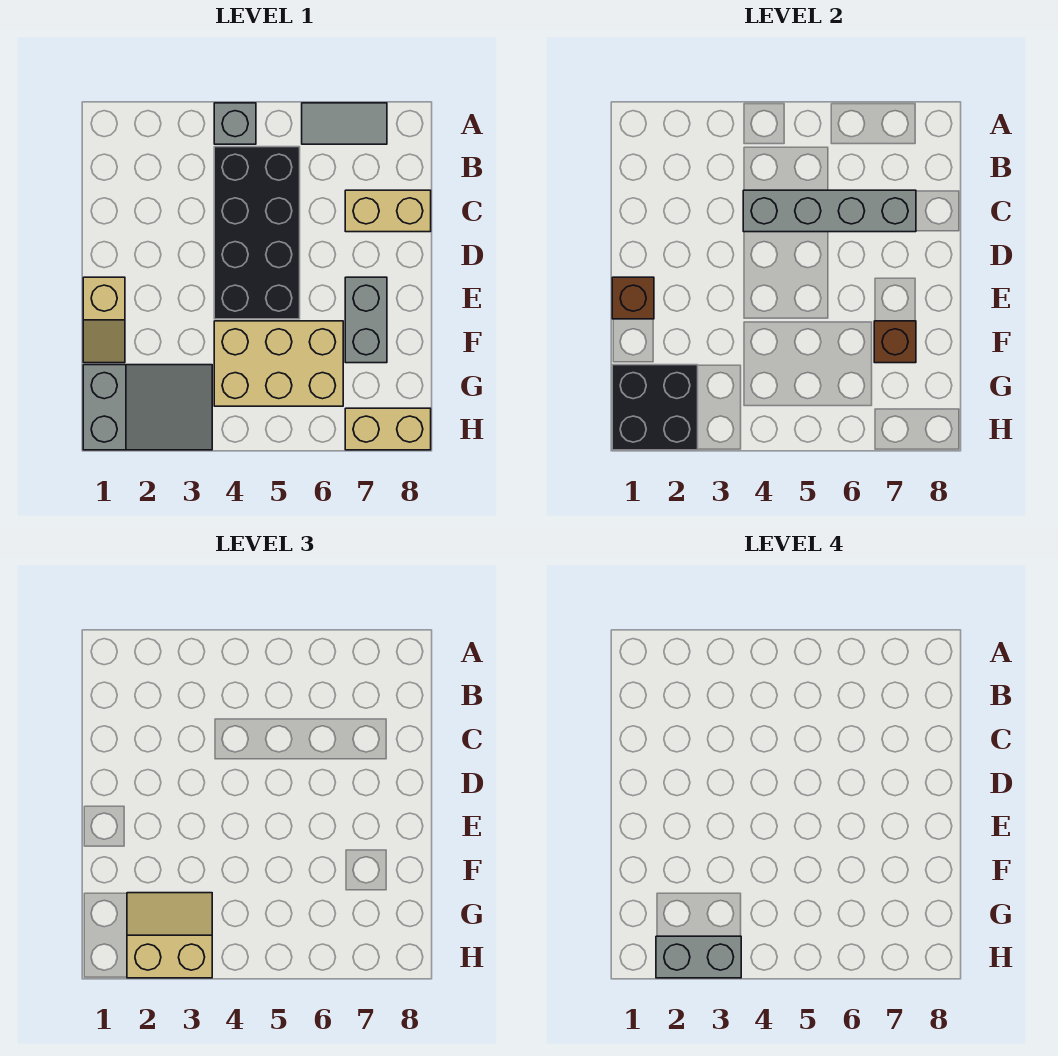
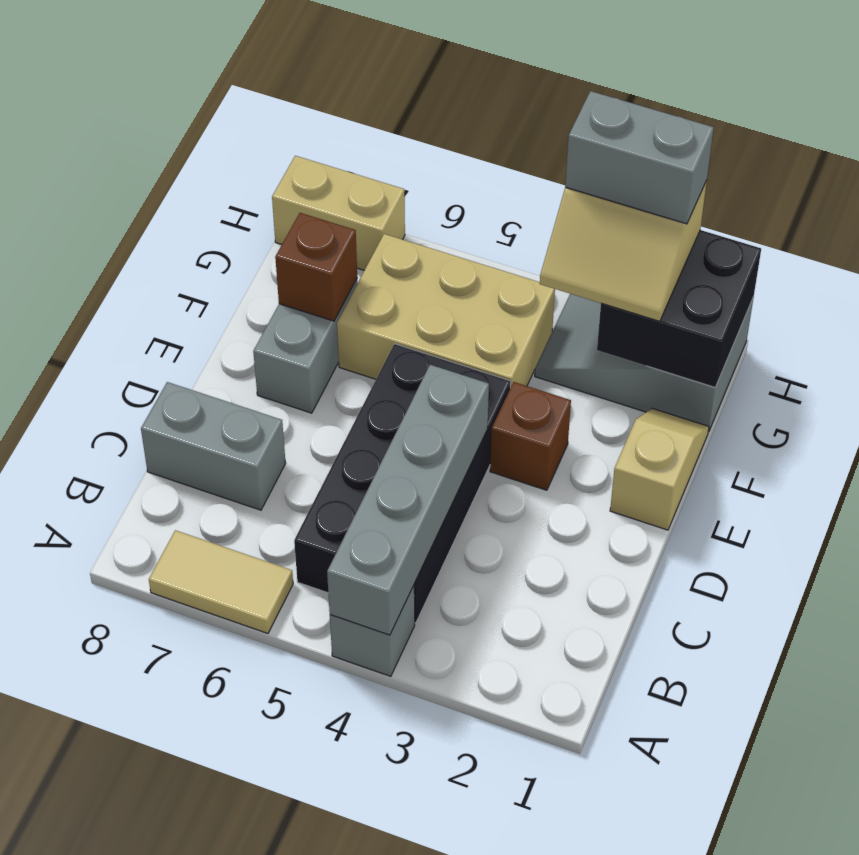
grey tile A6:A7 level 1 -> tan tile A6:A7 level 1
grey brick C4:C7 level 2 -> grey brick A4:D4 level 2
tan brick C7:C8 level 1 -> grey brick C7:C8 level 1
brown brick E1 level 2 -> brown brick E3 level 1

